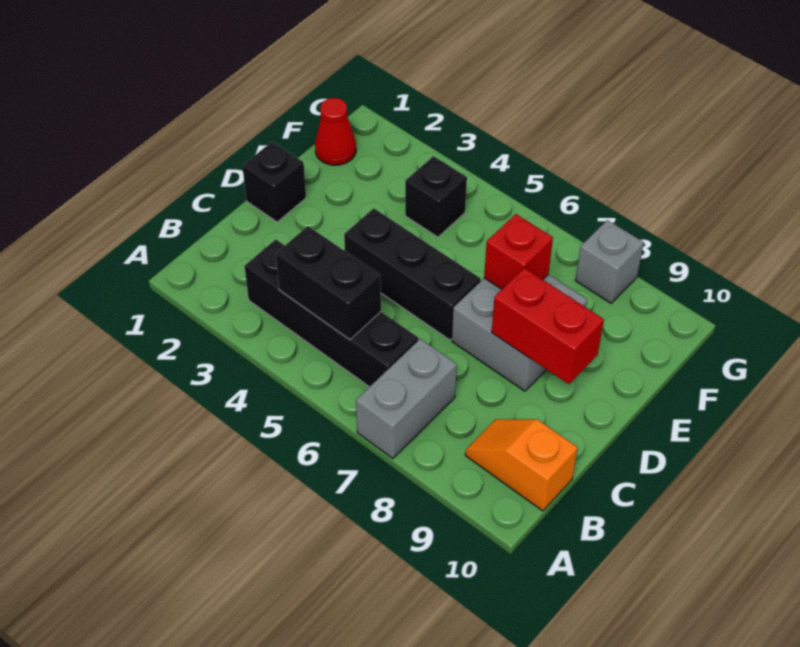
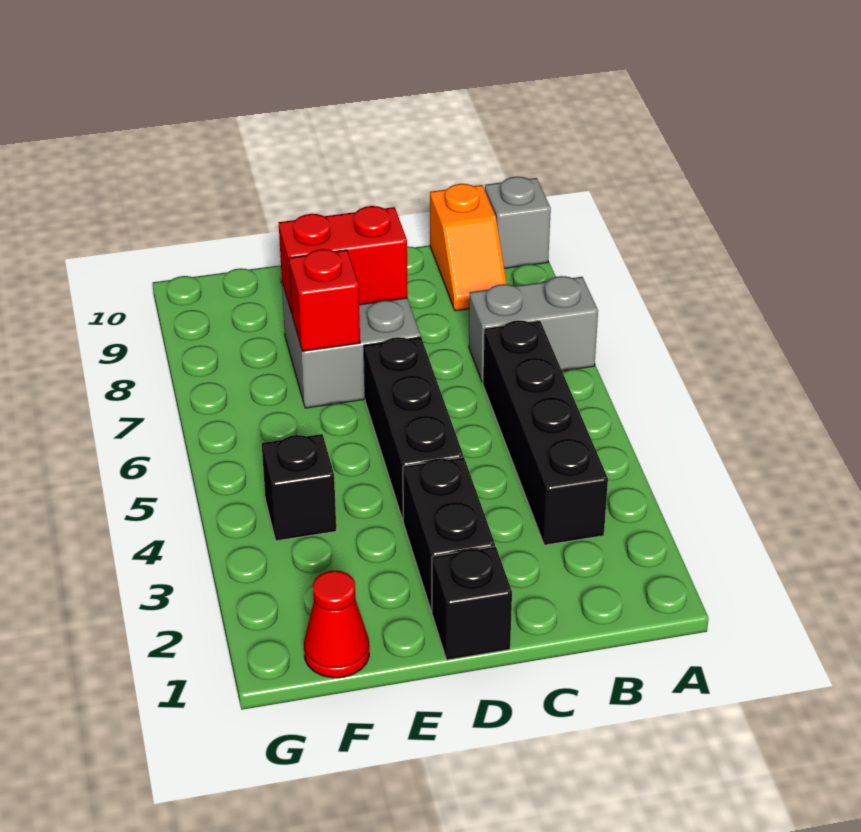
black brick B4:B5 level 2 -> black brick D2:D3 level 1
red brick D8:D9 level 2 -> red brick D8:E8 level 2
grey brick G8 level 1 -> grey brick A10 level 1

